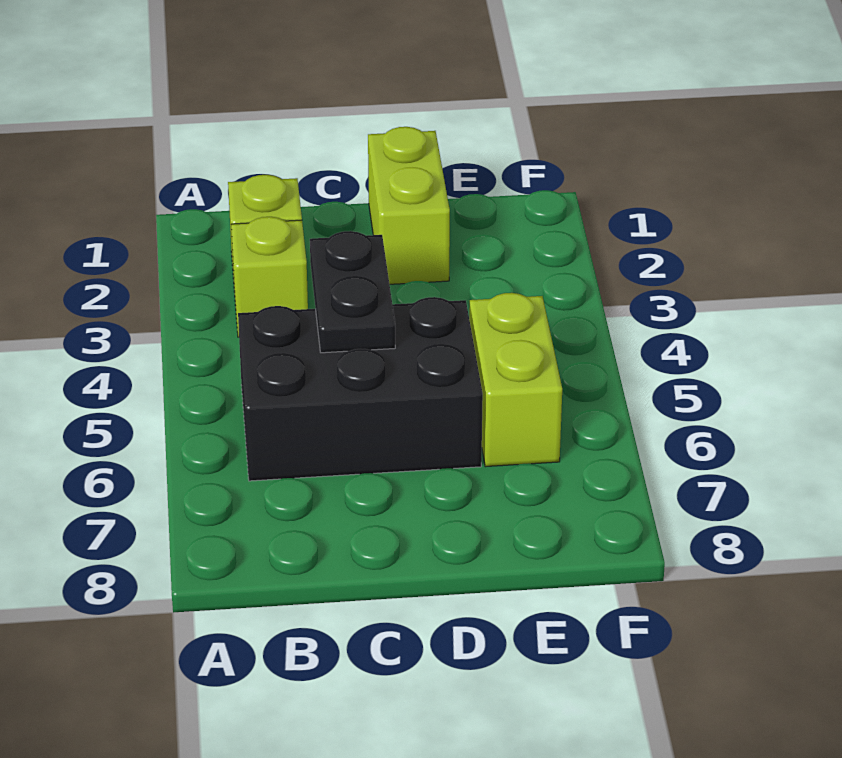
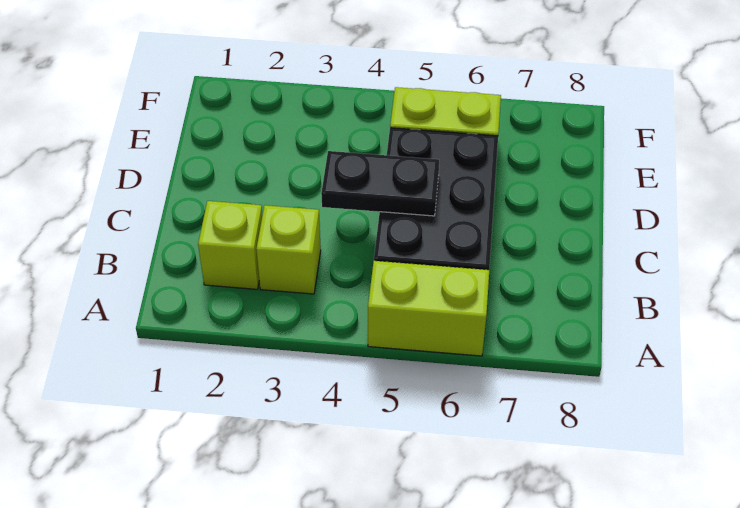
lime brick D1:D2 level 1 -> lime brick A5:A6 level 1

